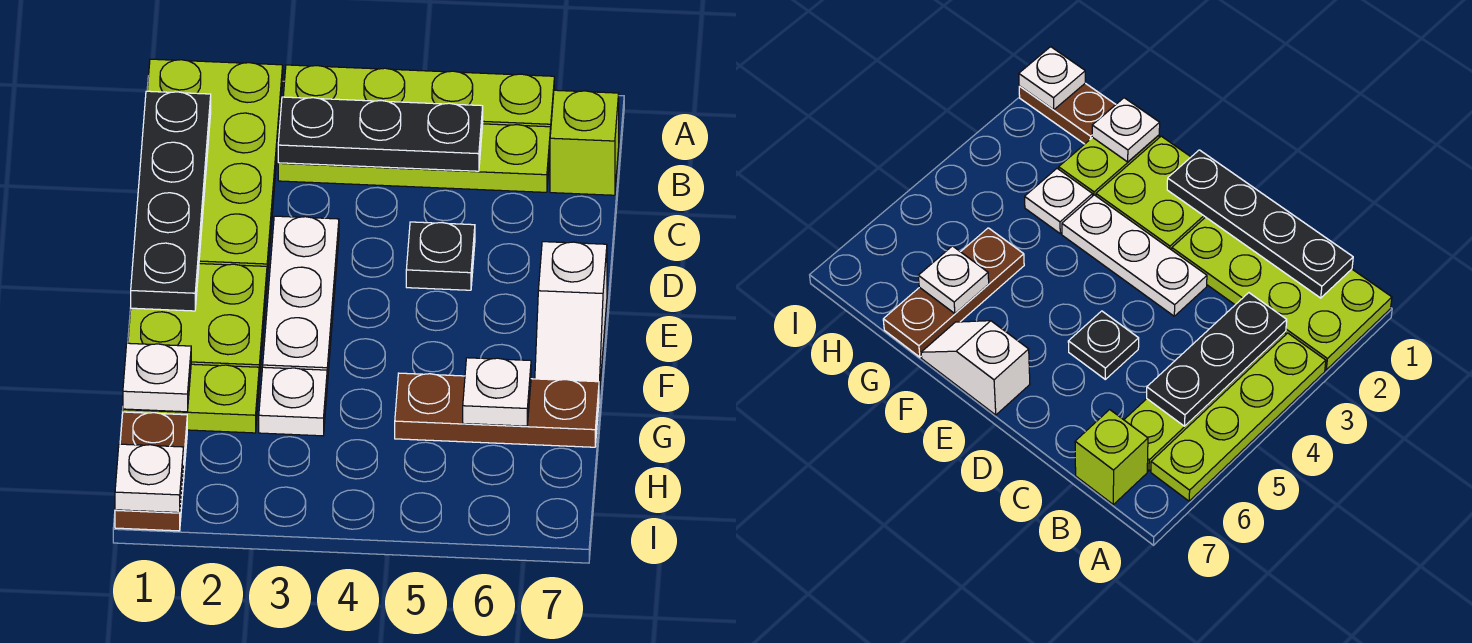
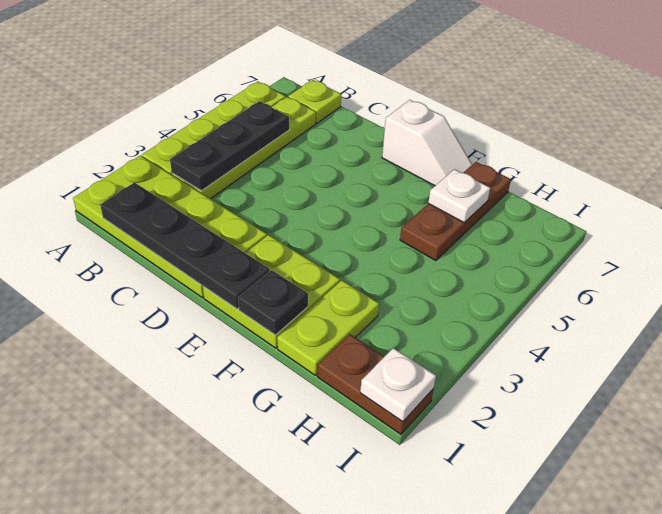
lime brick B7 level 1 -> lime plate B7 level 1
white plate D3:F3 level 1 -> none
black plate D5 level 1 -> black plate F1 level 2
white plate G1 level 2 -> none
white plate G3 level 1 -> none

